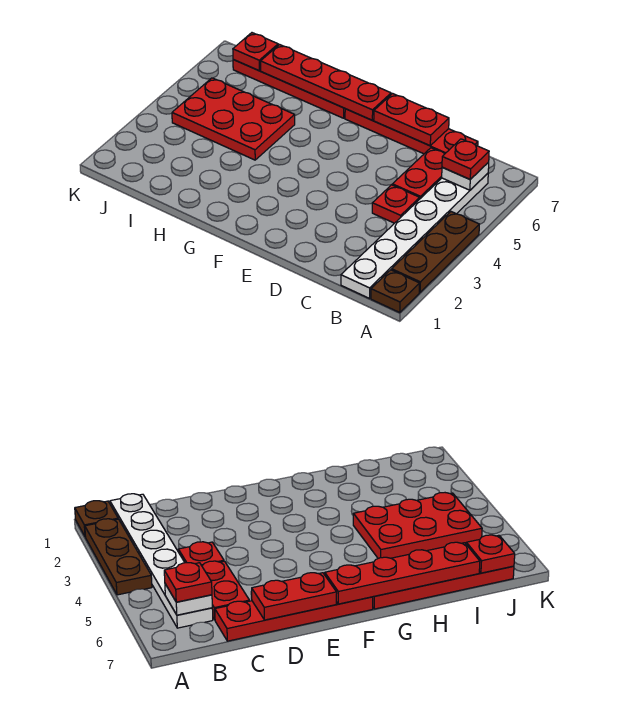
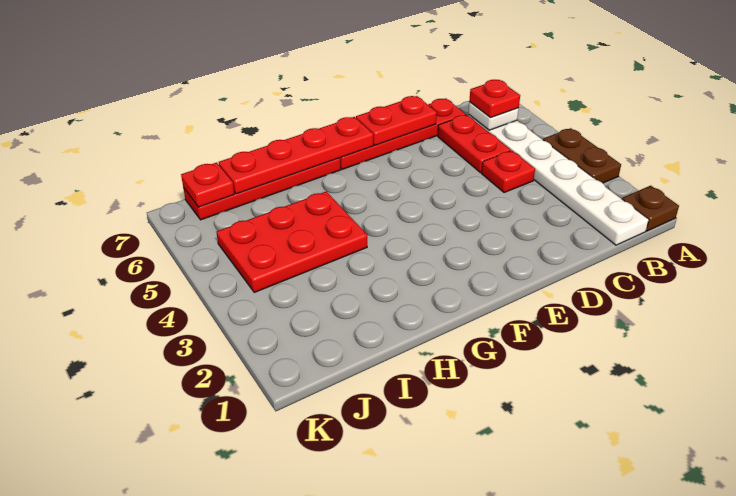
brown plate A2:A4 level 1 -> brown plate A3:A4 level 1

